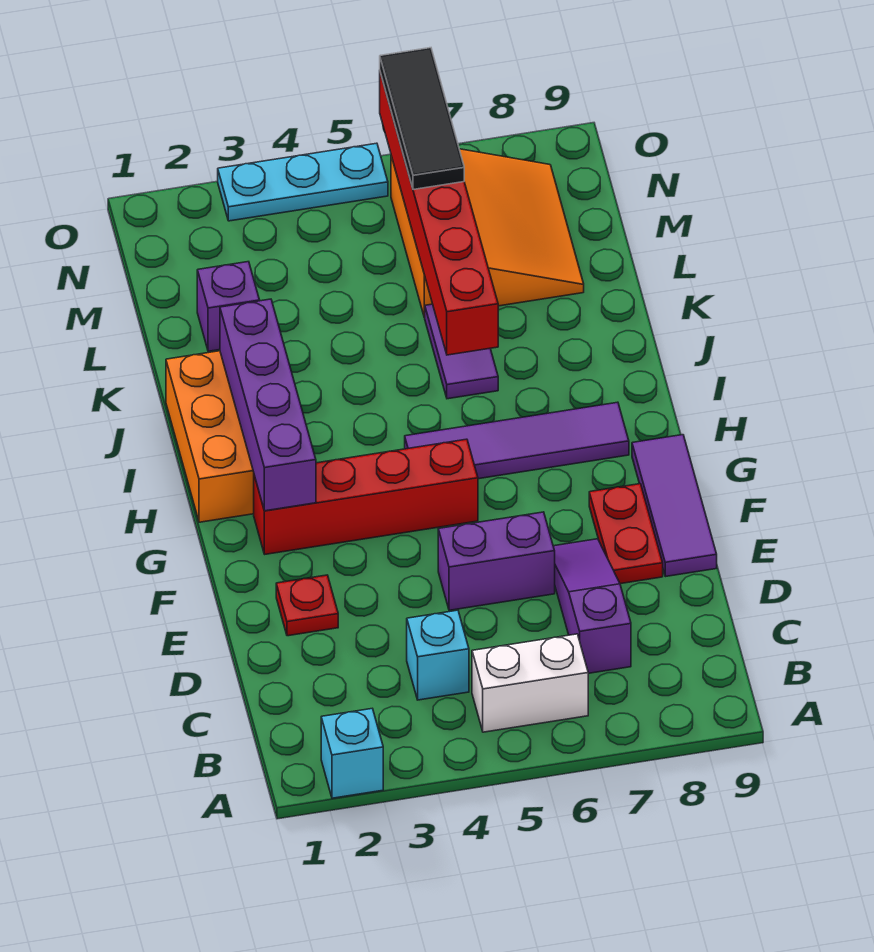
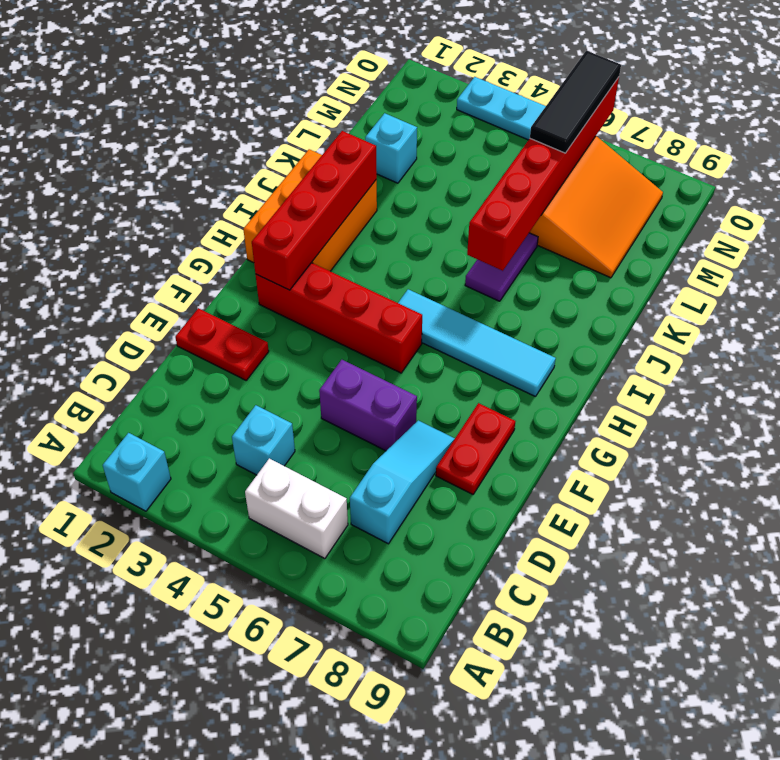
purple slope C7:E7 level 1 top C -> cyan slope C7:E7 level 1 top C
red plate E2 level 1 -> red plate E1:E2 level 1
purple tile E9:G9 level 1 -> none
purple brick G2:J2 level 2 -> red brick G2:J2 level 2
purple tile H5:H8 level 1 -> cyan tile H5:H8 level 1
purple brick L2 level 1 -> cyan brick L2 level 1

